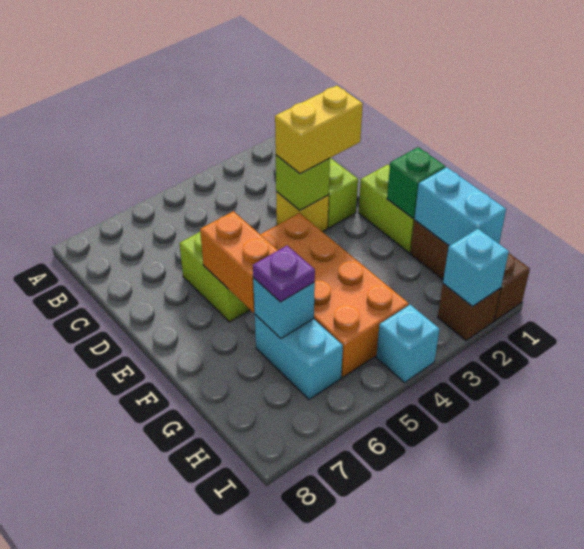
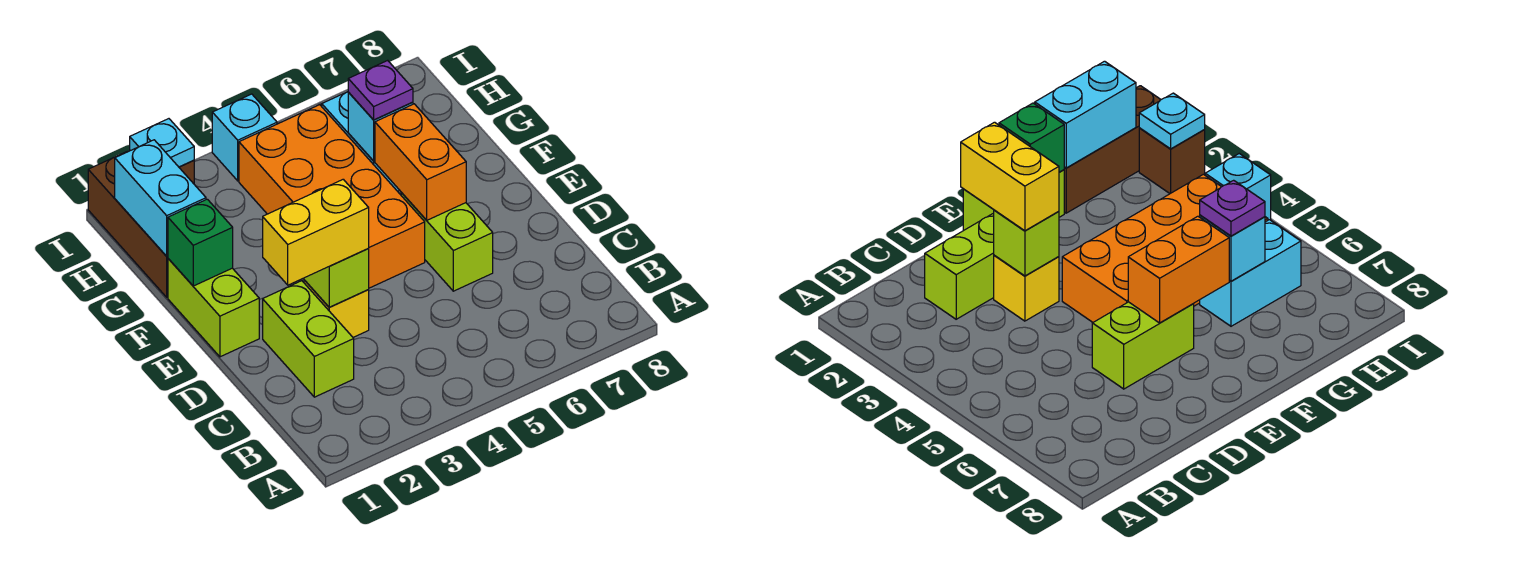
cyan brick I2 level 2 -> cyan plate I2 level 2

